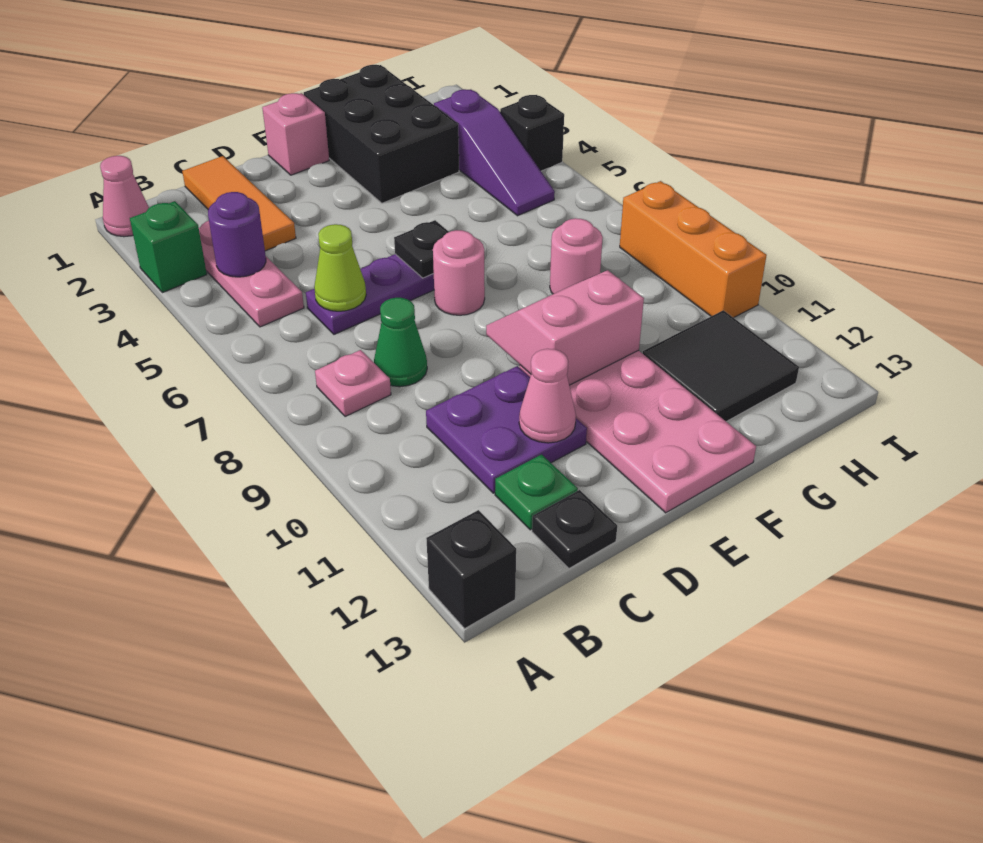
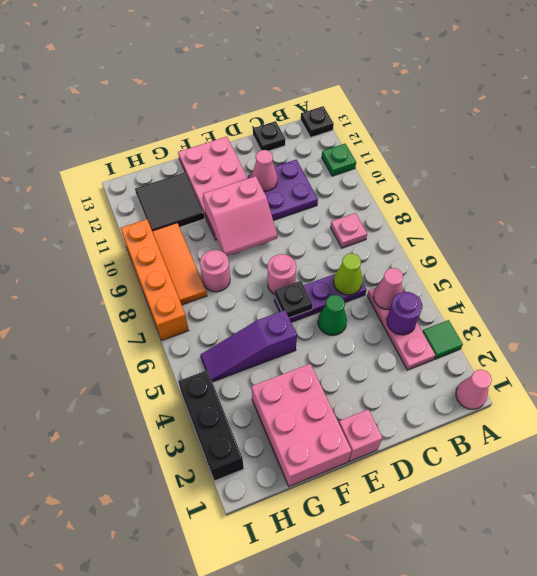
green brick A3 level 1 -> green tile A3 level 1
black brick A13 level 1 -> black plate A13 level 1
none -> pink cone B5 level 2
orange tile C1:C3 level 1 -> orange tile H8:H10 level 1
green cone C8 level 1 -> green cone D5 level 1
green plate C12 level 1 -> green plate A11 level 1
black brick F1:G3 level 1 -> pink brick F1:G3 level 1
purple slope H3:H5 level 1 top 3 -> purple slope F5:H5 level 1 top F
black brick I4 level 1 -> black brick I2:I4 level 1
orange brick I8:I10 level 1 -> orange brick I7:I10 level 1

